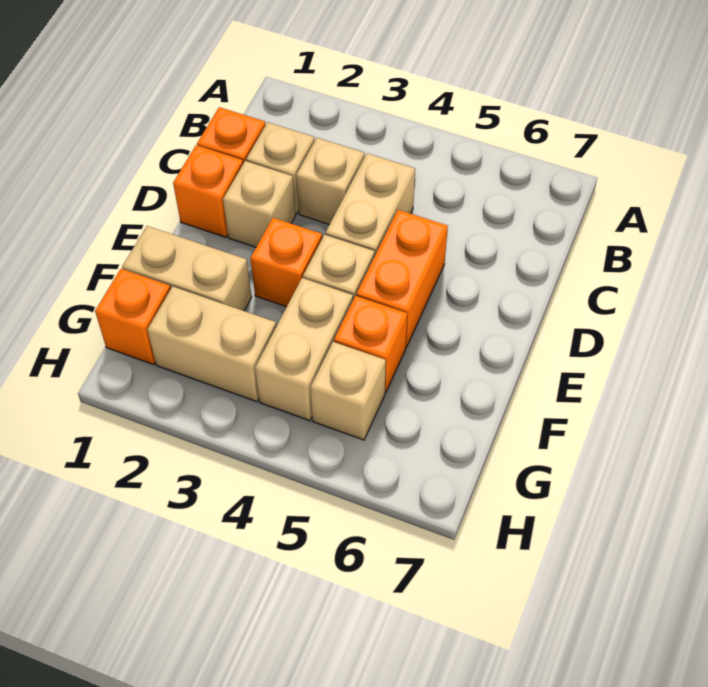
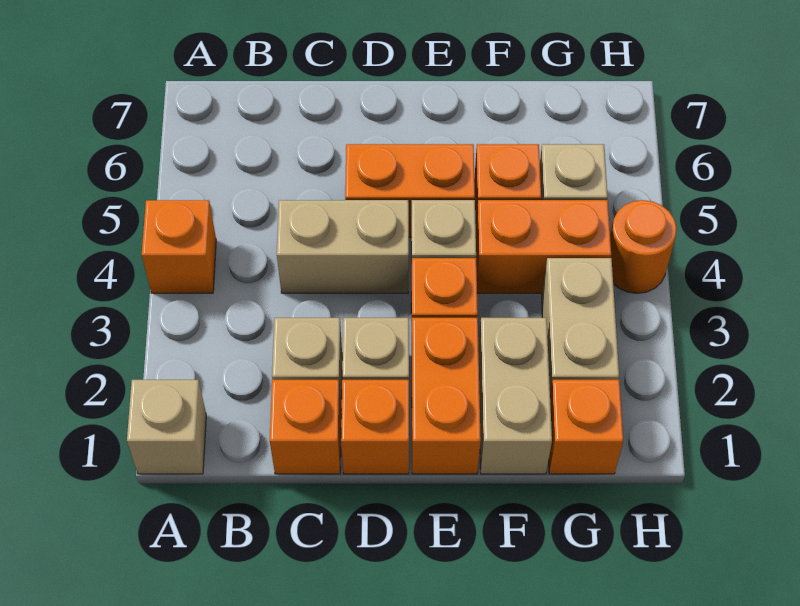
none -> orange brick A4 level 1
tan brick C3 level 1 -> tan brick A1 level 1
none -> orange brick E1:E2 level 1
tan brick F4:G4 level 1 -> orange brick F4:G4 level 1
none -> orange round brick H4 level 1

